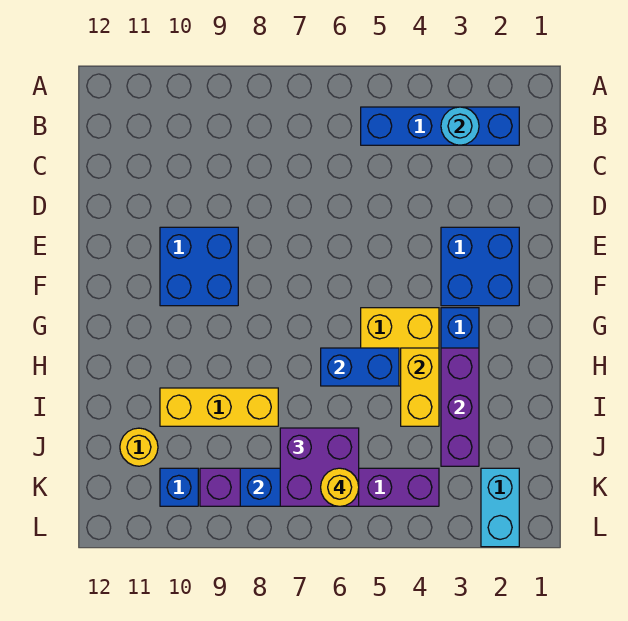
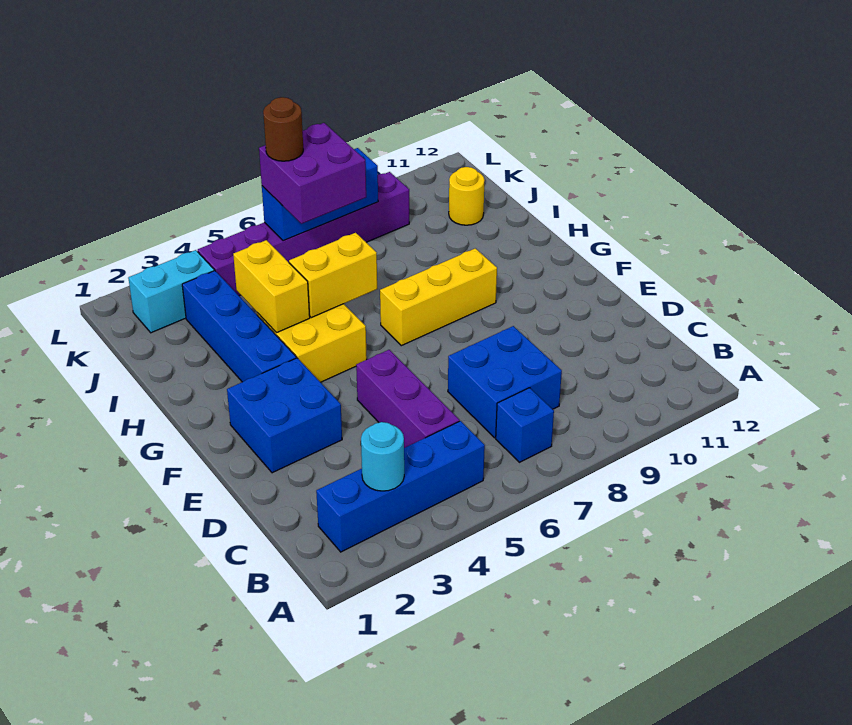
blue brick E9:F10 level 1 -> blue brick C7:D8 level 1
purple brick H3:J3 level 2 -> purple brick C5:E5 level 1
blue brick H5:H6 level 2 -> yellow brick H5:H6 level 2
yellow brick I8:I10 level 1 -> yellow brick G7:G9 level 1
cyan brick K2:L2 level 1 -> cyan brick K2:K3 level 1
yellow round brick K6 level 4 -> brown round brick K6 level 4
blue brick K10 level 1 -> blue brick B7 level 1

